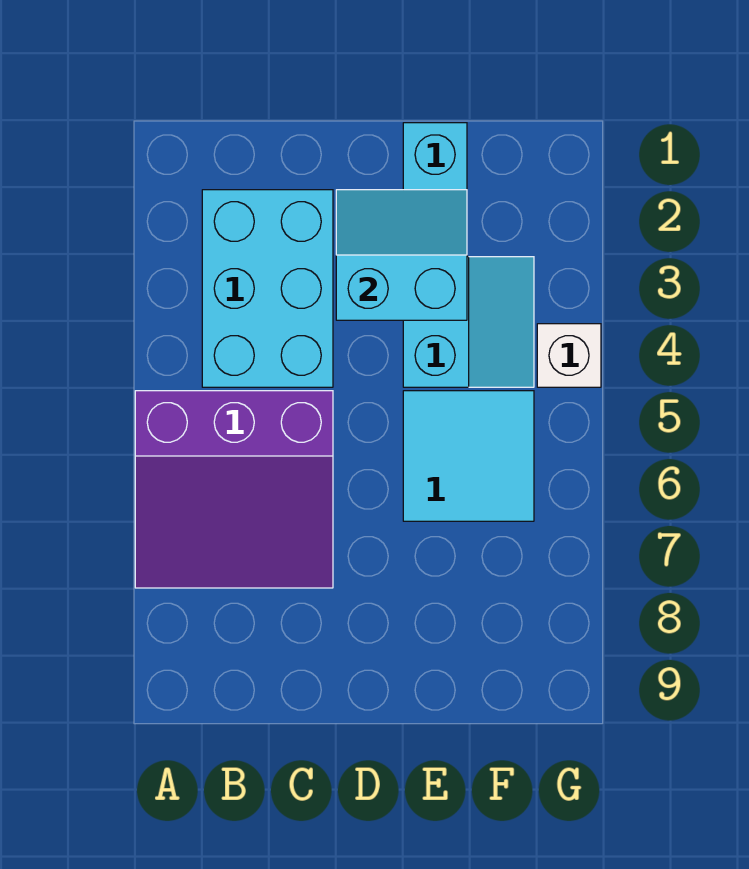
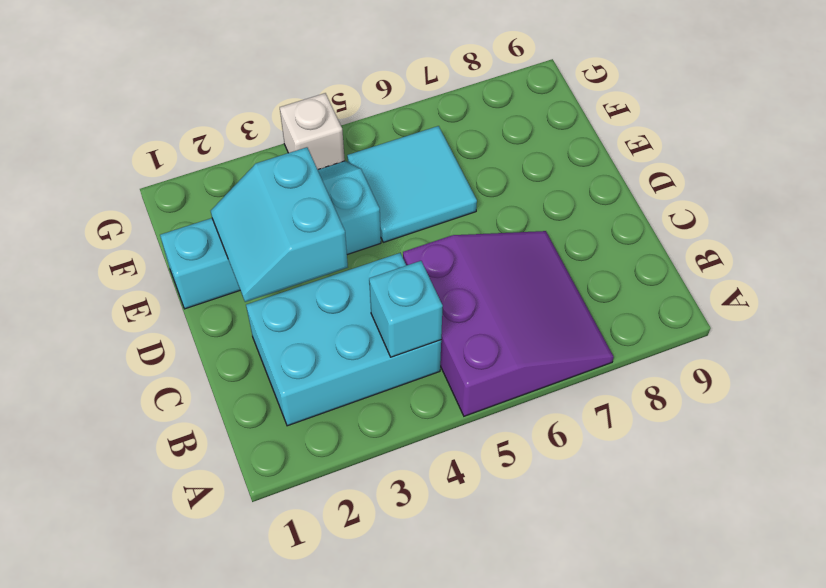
none -> cyan brick B4 level 2

